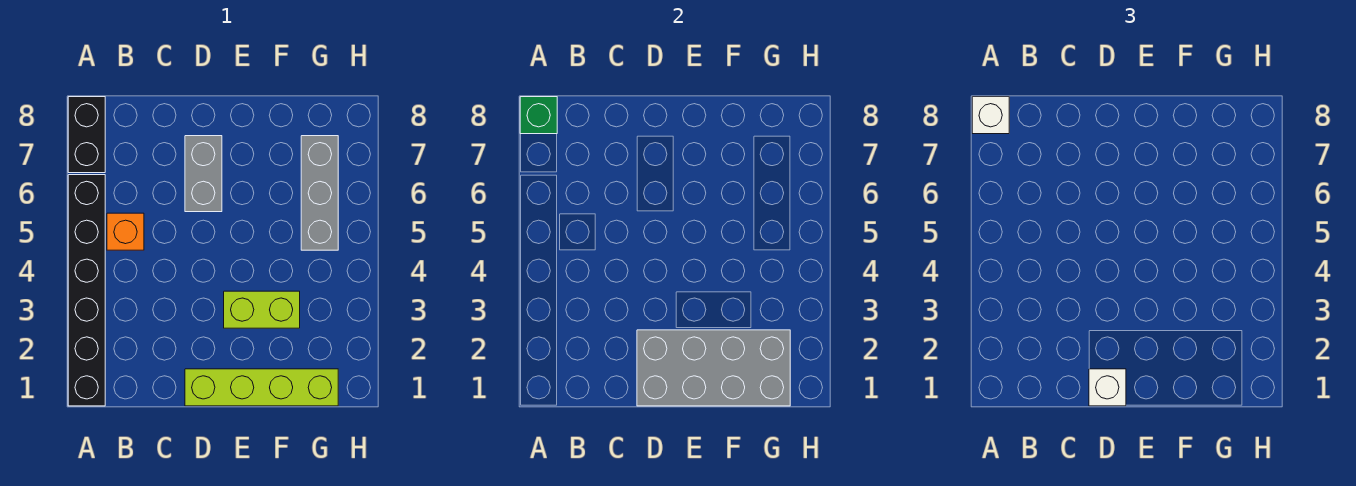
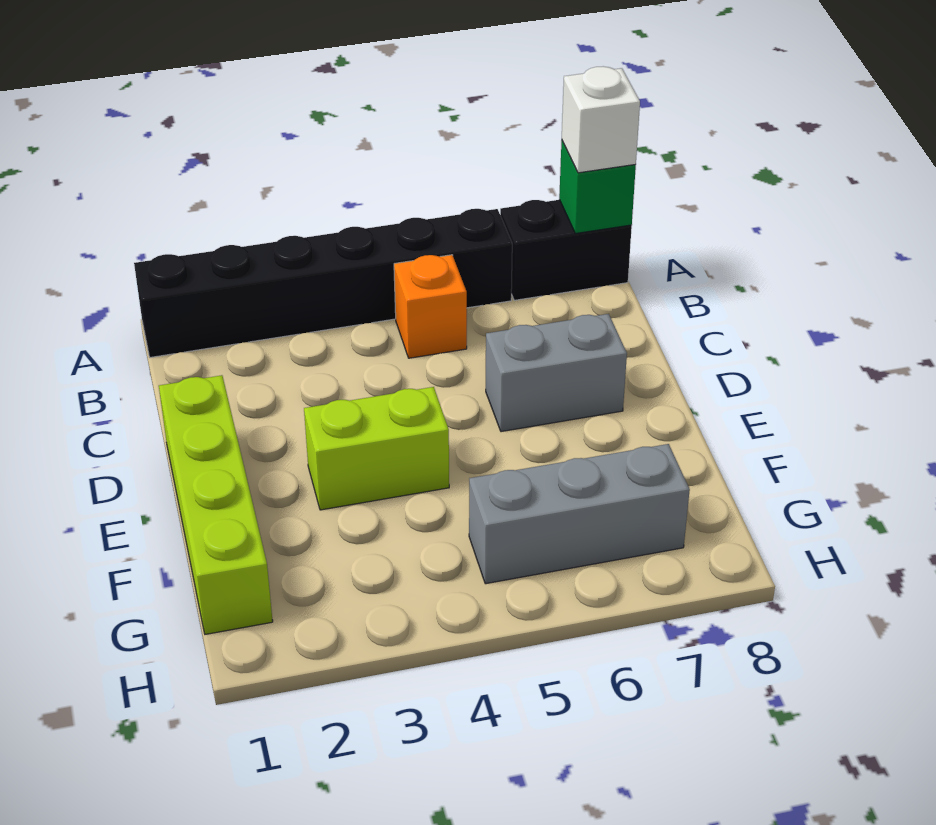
grey brick D1:G2 level 2 -> none
white brick D1 level 3 -> none
lime brick E3:F3 level 1 -> lime brick E3:E4 level 1

